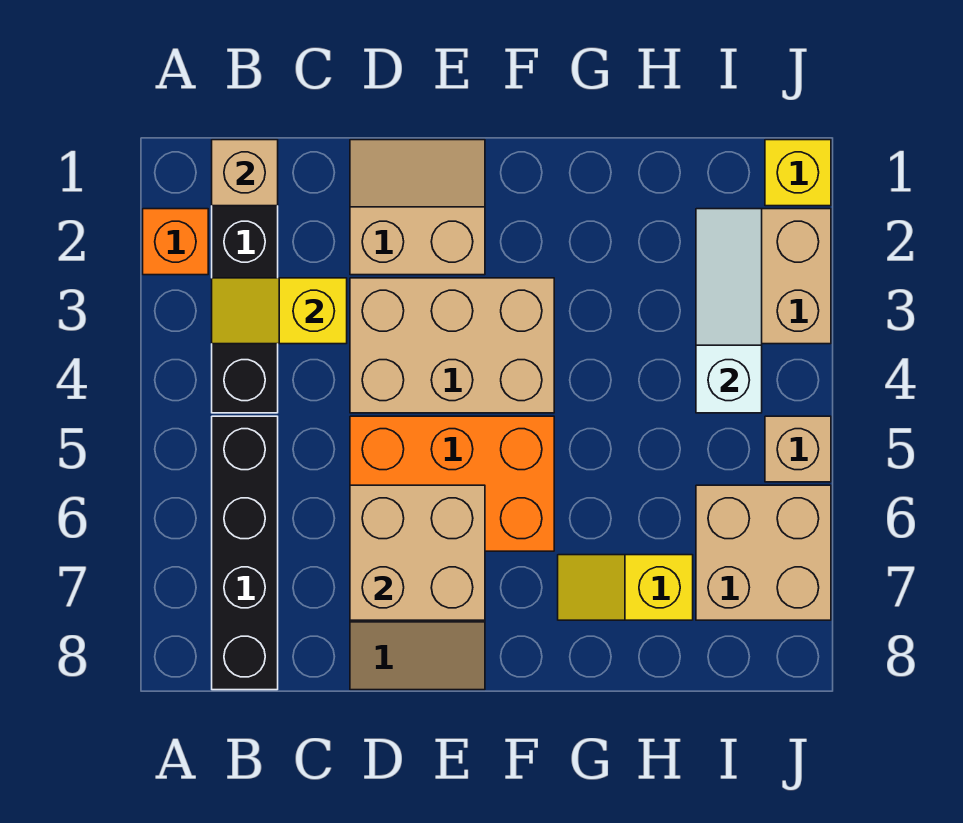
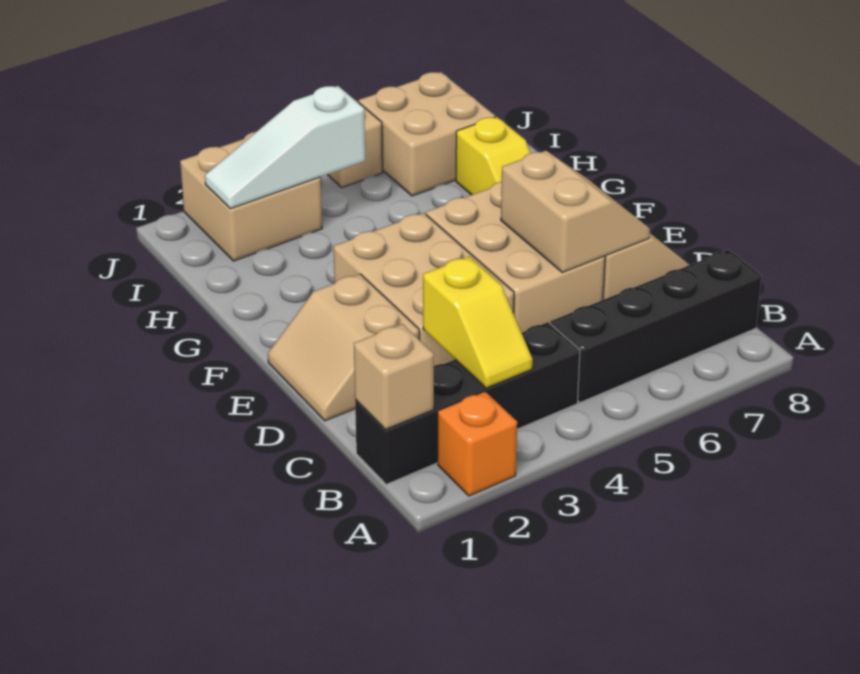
orange brick D5:F6 level 1 -> tan brick D5:F6 level 1
tan brick D6:E7 level 2 -> tan slope D6:E7 level 2 top 6
yellow brick J1 level 1 -> none

